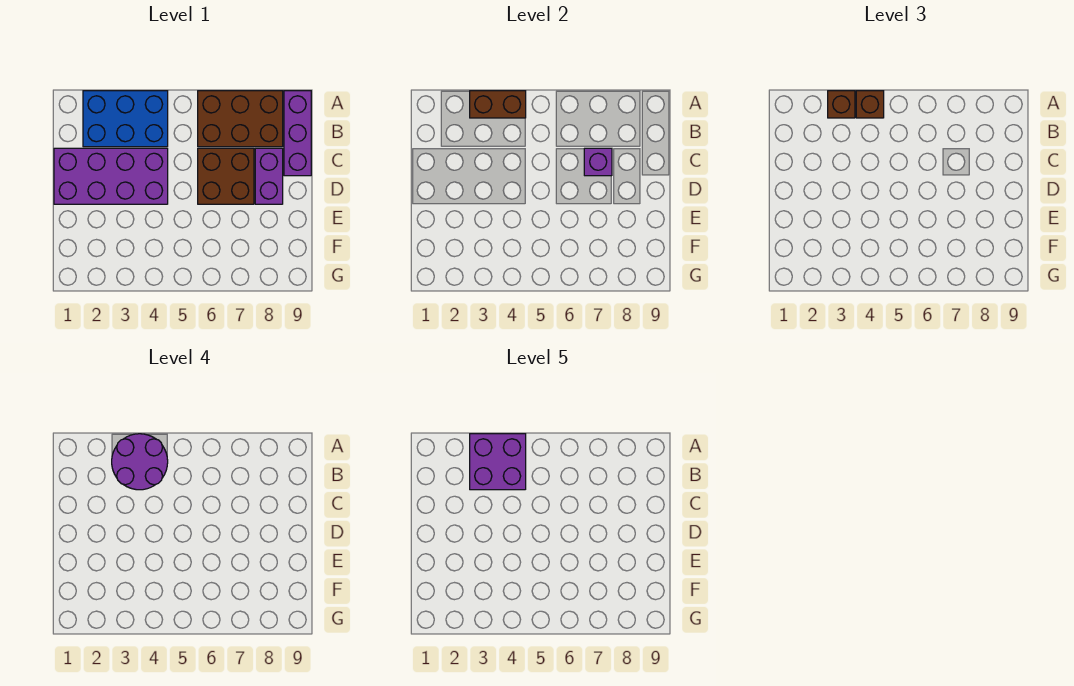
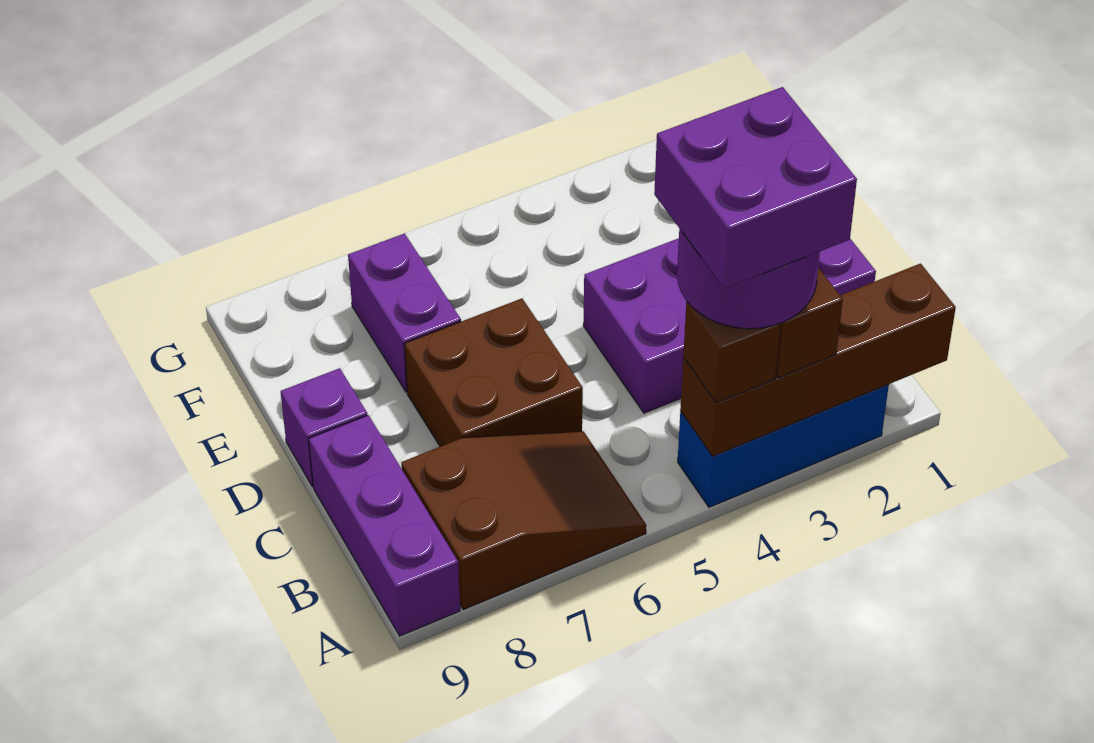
blue brick A2:B4 level 1 -> blue brick A2:A4 level 1
brown brick A3:A4 level 2 -> brown brick A1:A4 level 2
brown brick A6:B8 level 1 -> brown slope A6:B8 level 1 top 8
purple brick C7 level 2 -> purple brick D9 level 1
purple brick C8:D8 level 1 -> purple brick E7:F7 level 1

